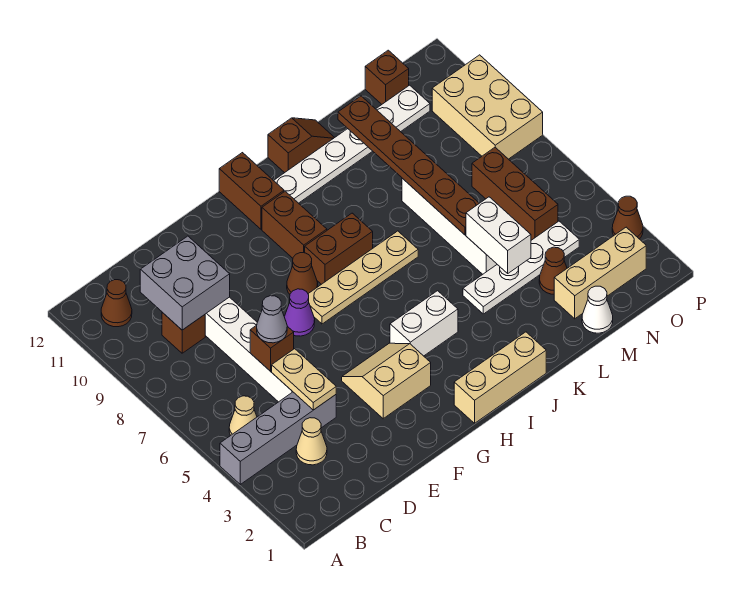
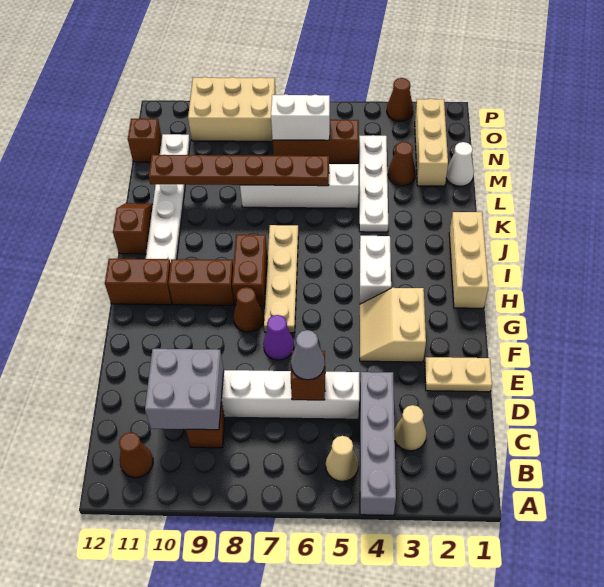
tan plate D4:D5 level 2 -> tan plate E1:E2 level 1
white brick L4:L5 level 2 -> white brick N6:N7 level 2

